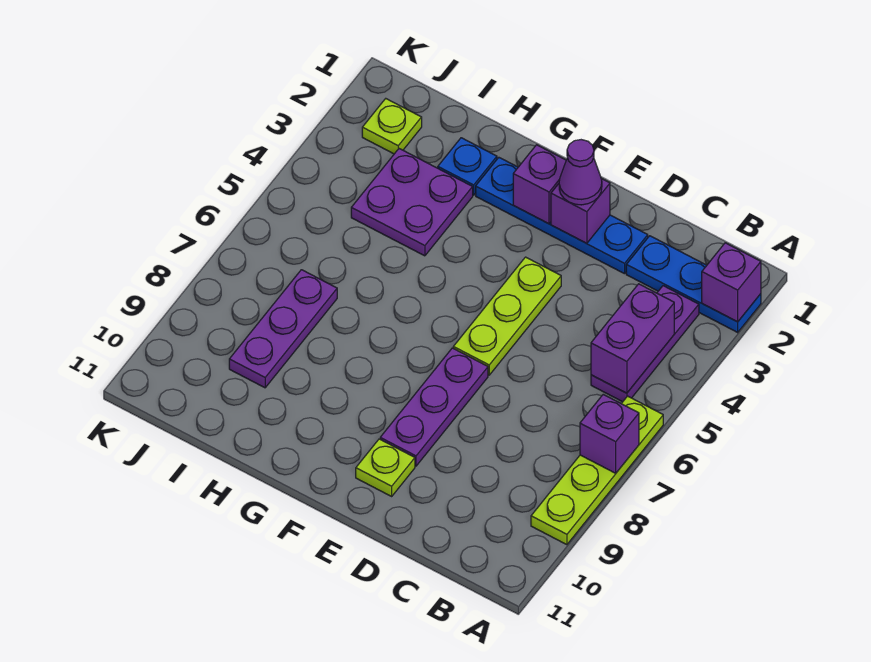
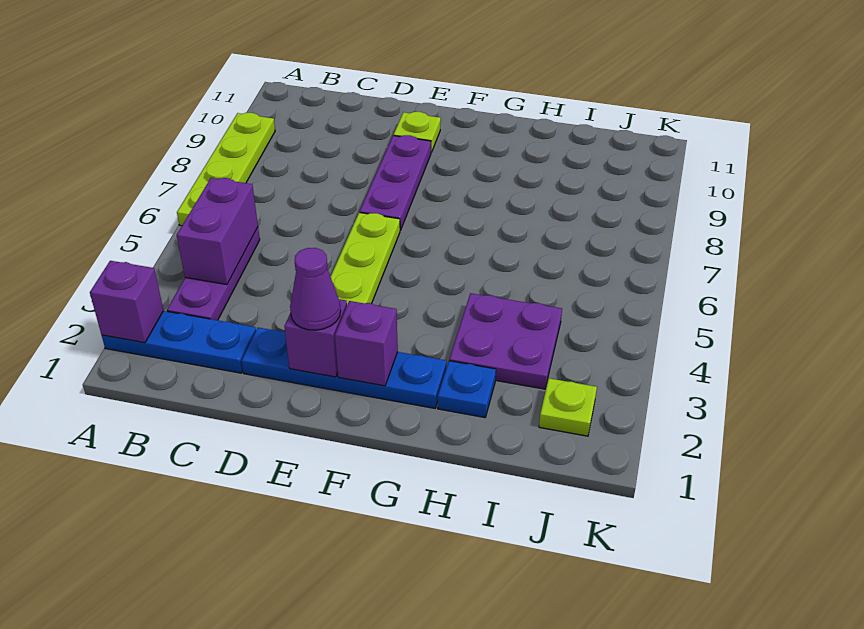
purple brick A7 level 2 -> none
purple plate I7:I9 level 1 -> none

